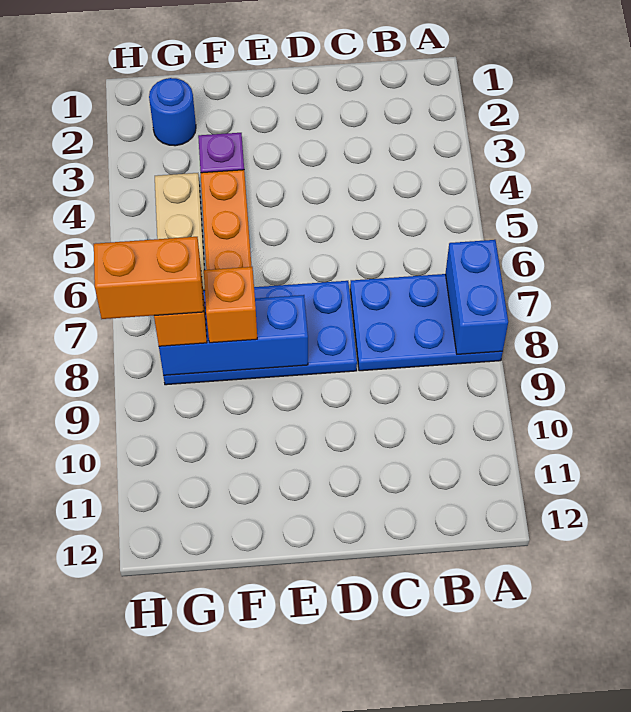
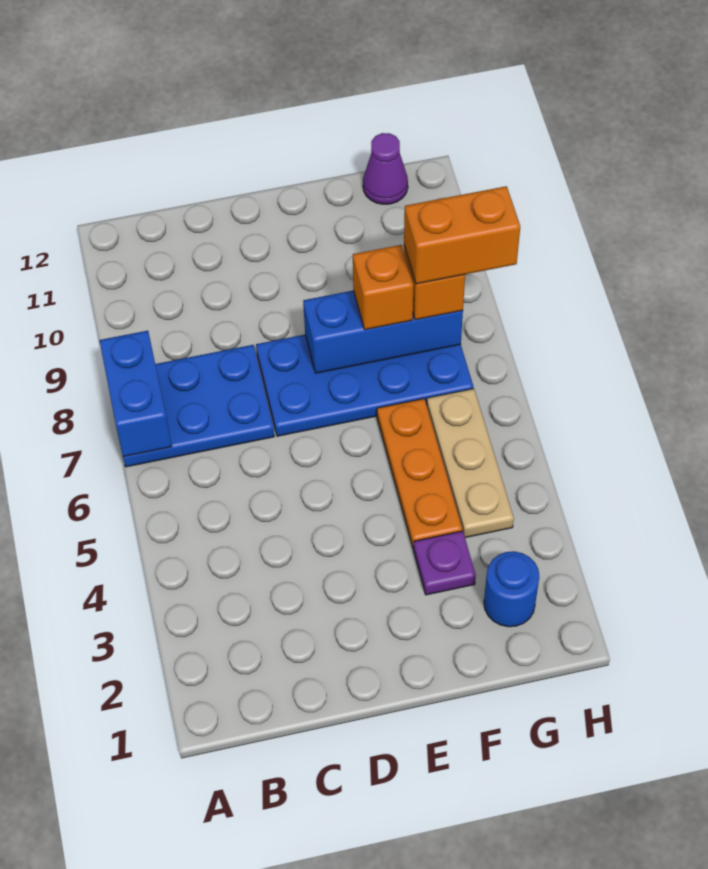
none -> purple cone G12 level 1

